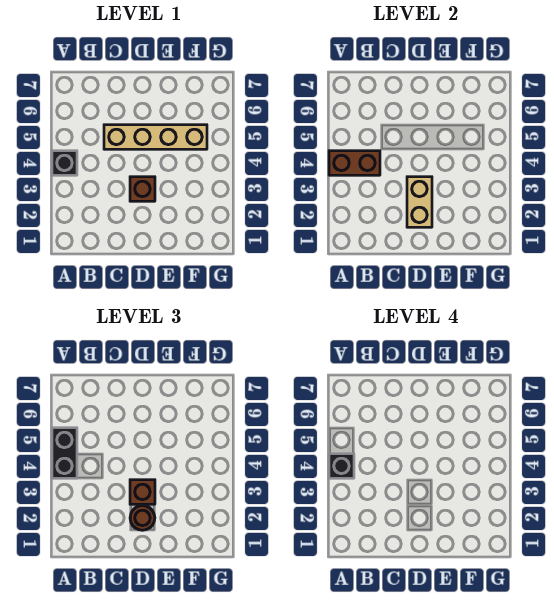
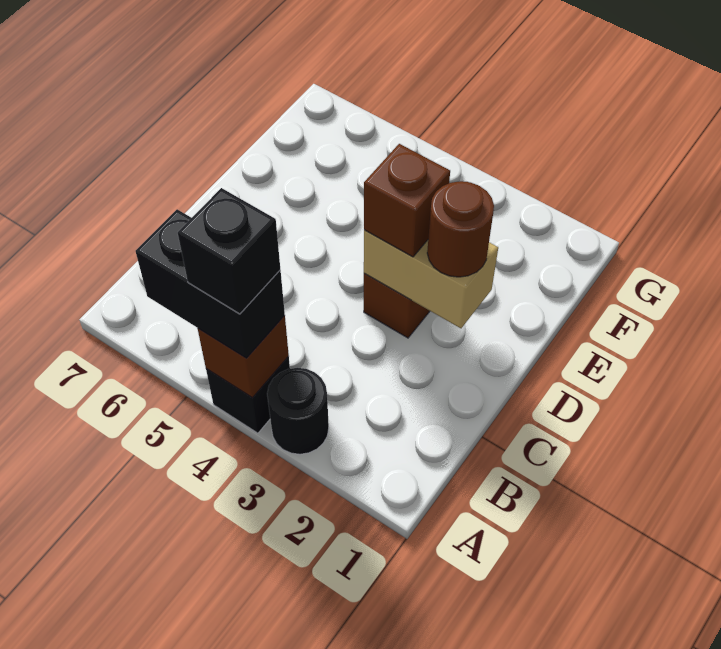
none -> black round brick A3 level 1
brown brick A4:B4 level 2 -> brown brick A4 level 2
tan brick C5:F5 level 1 -> none

